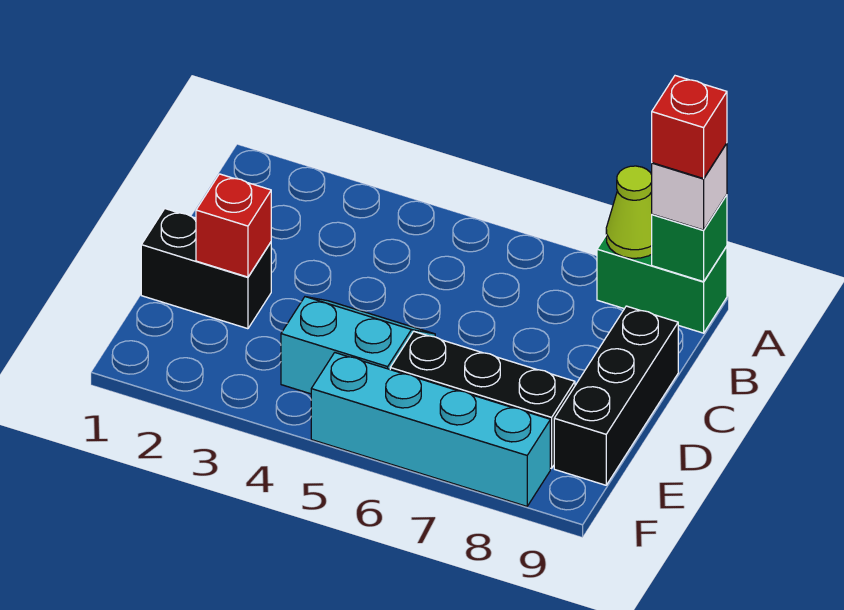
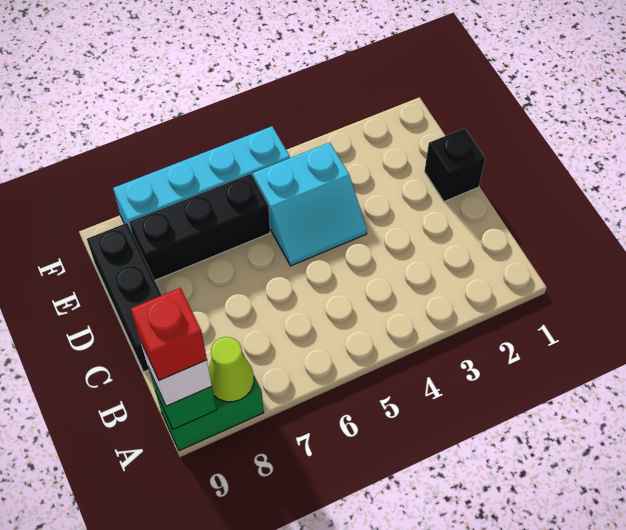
black brick D1:D2 level 1 -> black brick D1 level 1
red brick D2 level 2 -> none

